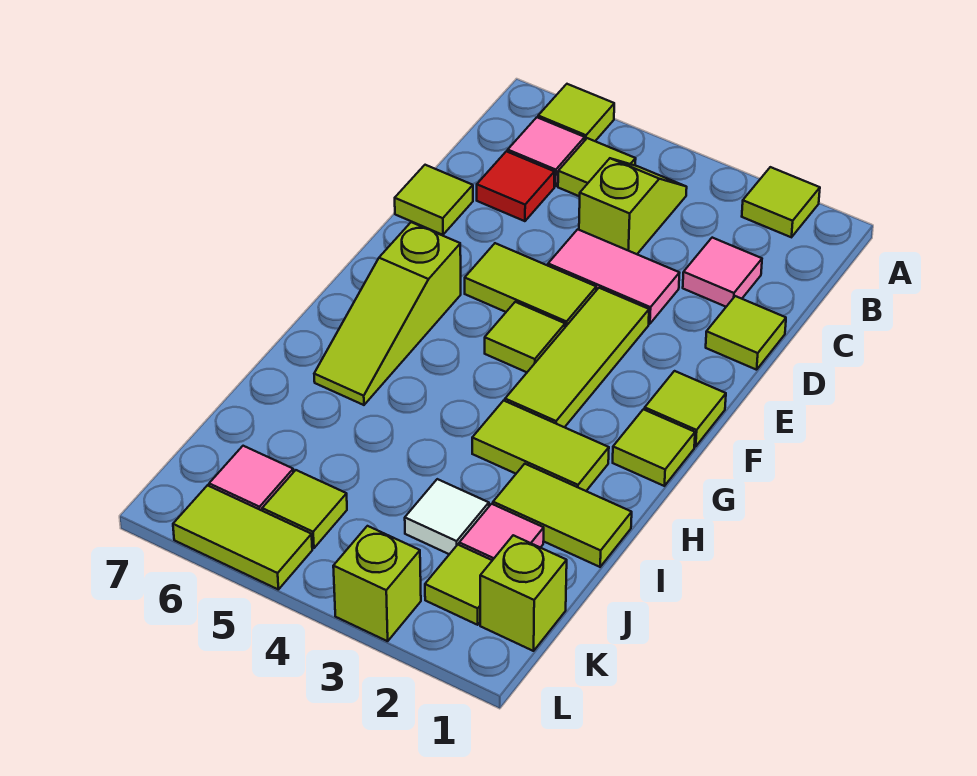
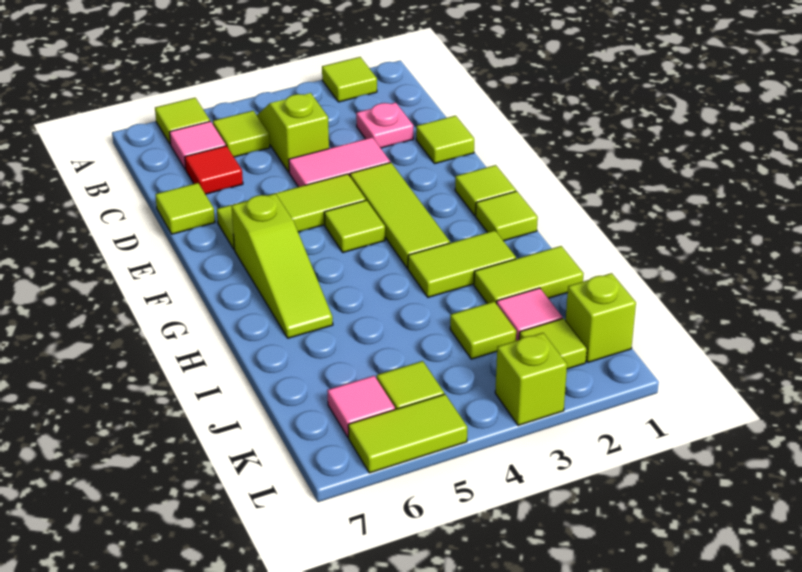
pink tile C2 level 1 -> pink plate C2 level 1
lime tile E4:E5 level 1 -> lime tile E4:E6 level 1
white tile J3 level 1 -> lime tile J3 level 1

